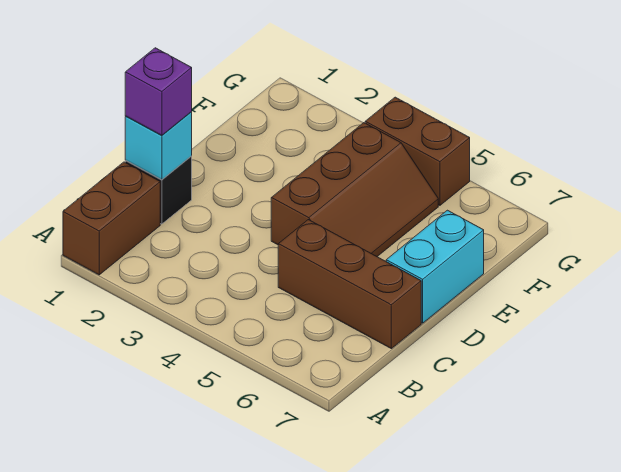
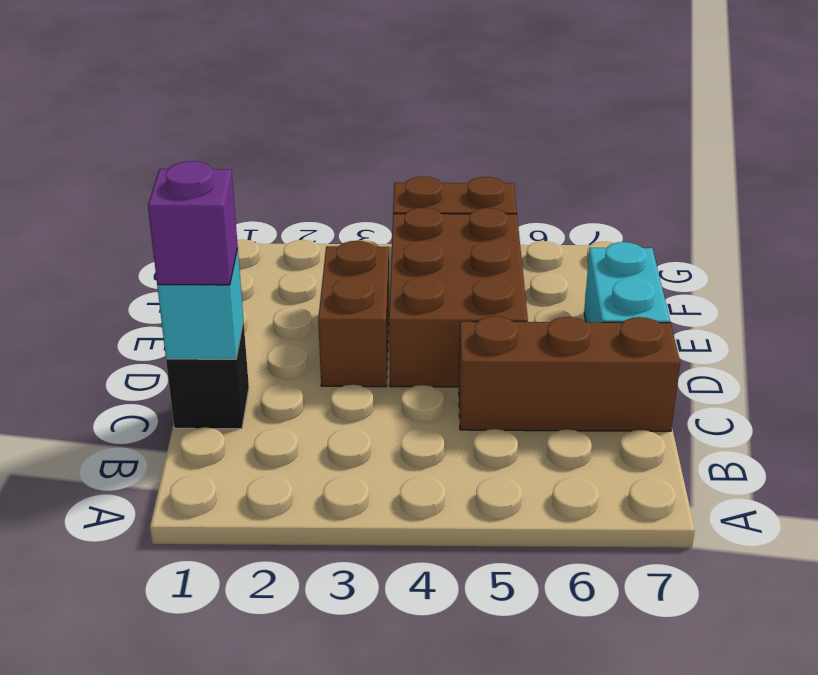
brown brick A1:B1 level 1 -> brown brick D3:E3 level 1
brown slope D4:F5 level 1 top 4 -> brown brick D4:F5 level 1

